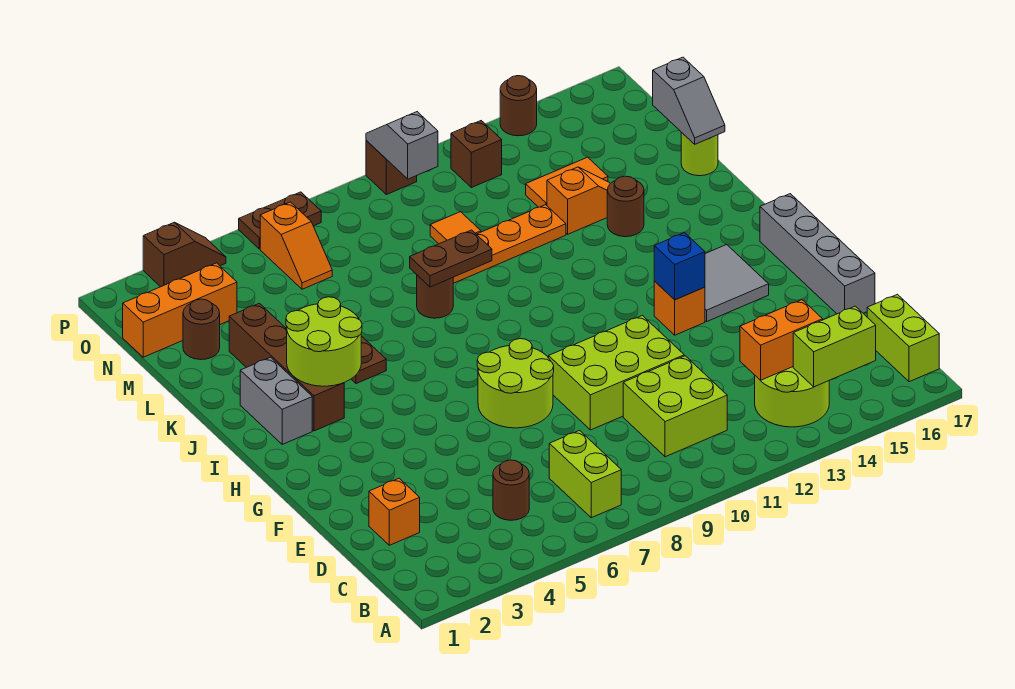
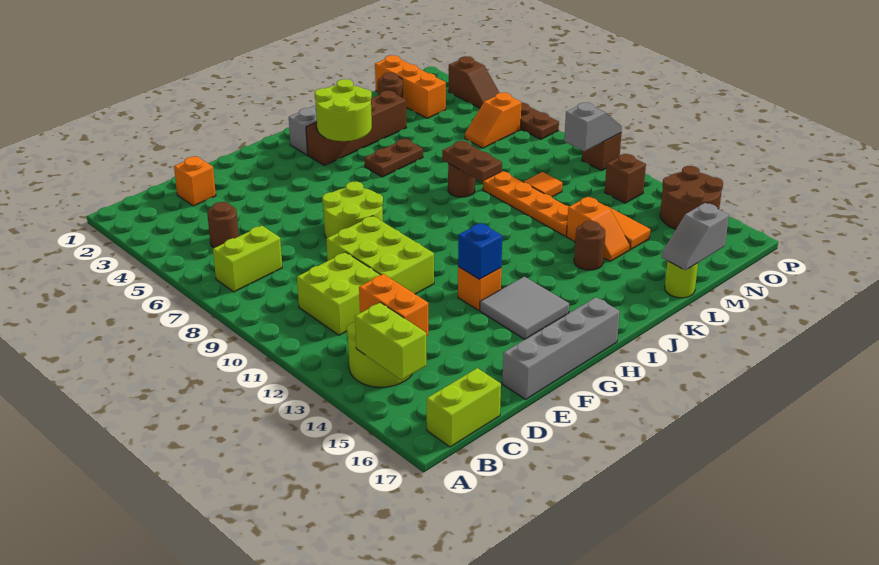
brown round brick P14 level 1 -> brown round brick O14:P15 level 1

